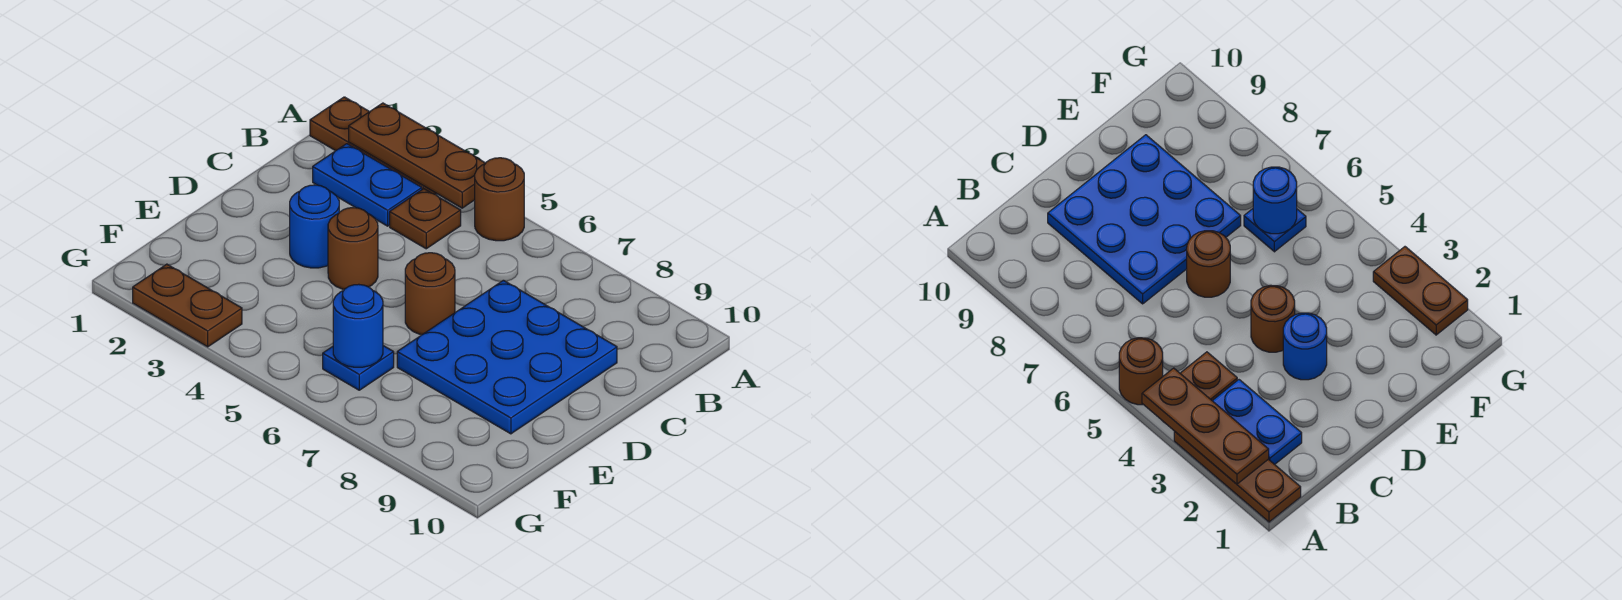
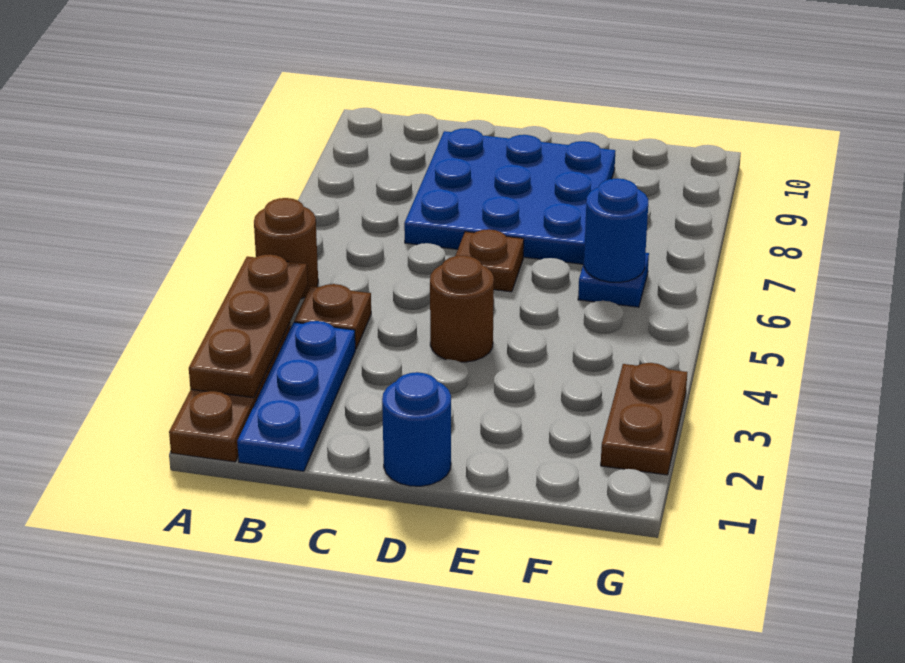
blue plate B2:B3 level 1 -> blue plate B1:B3 level 1
blue round brick D3 level 1 -> blue round brick D1 level 1
brown round brick D6 level 1 -> brown plate D6 level 1

